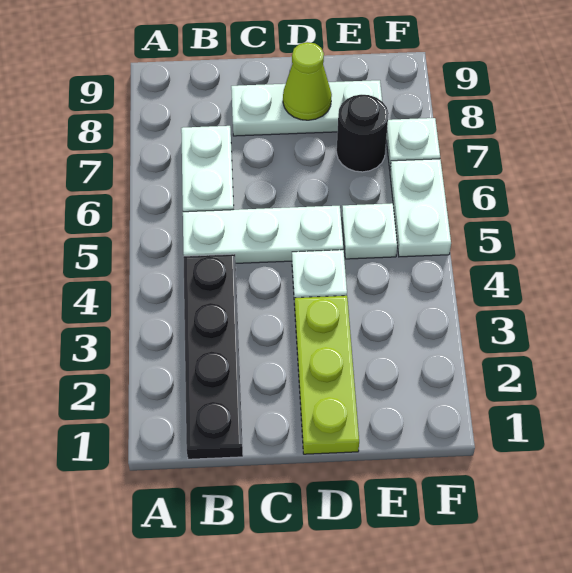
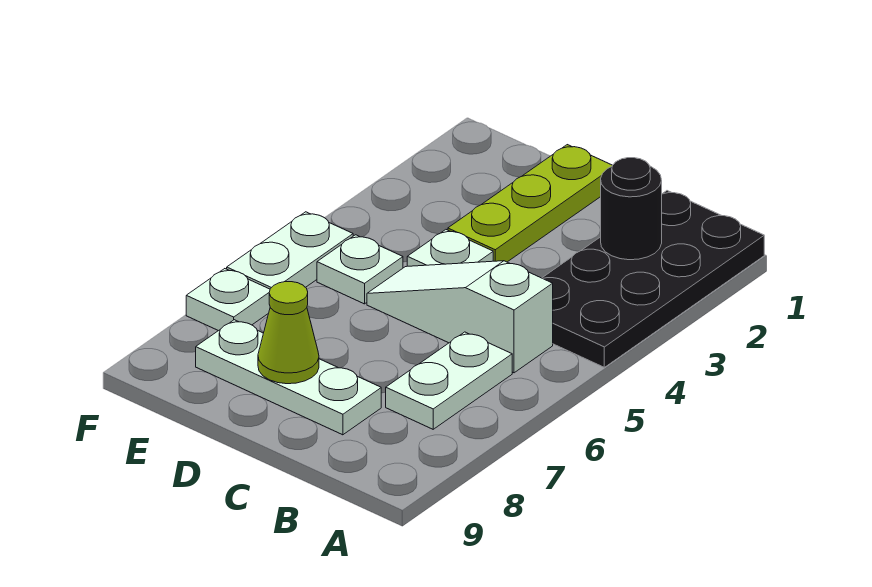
black plate B1:B4 level 1 -> black plate A1:B4 level 1
white plate B5:D5 level 1 -> white slope B5:D5 level 1 top B
black round brick E7 level 1 -> black round brick B2 level 2

